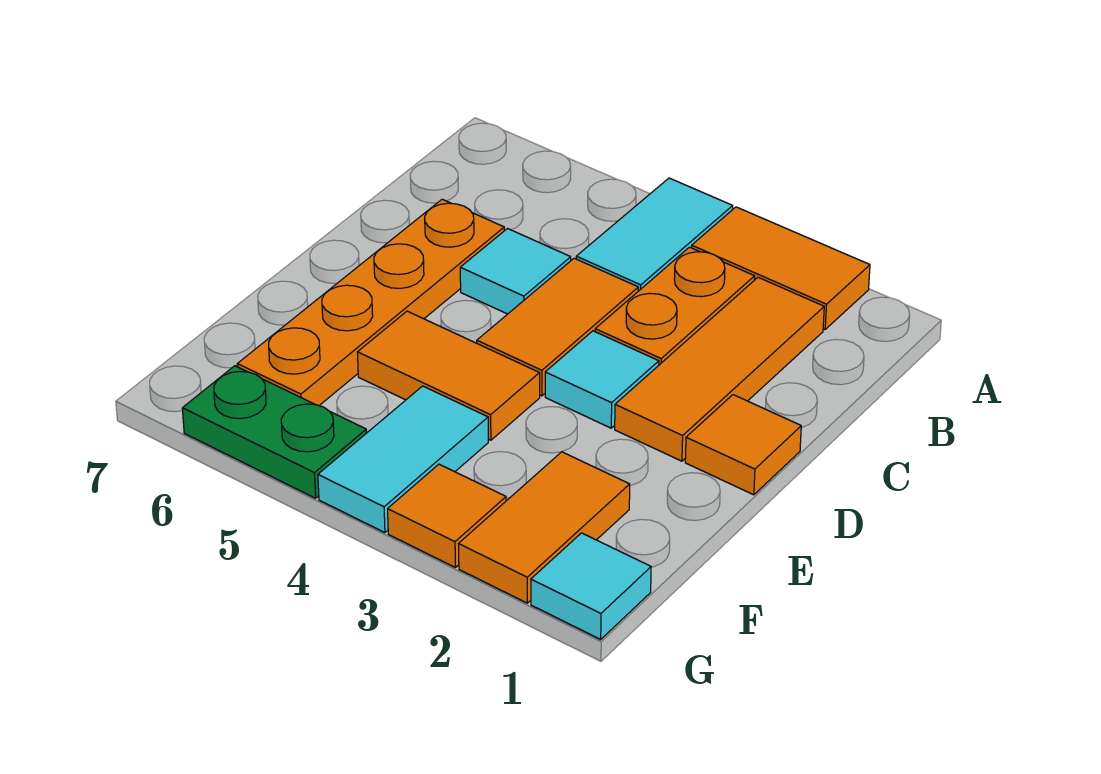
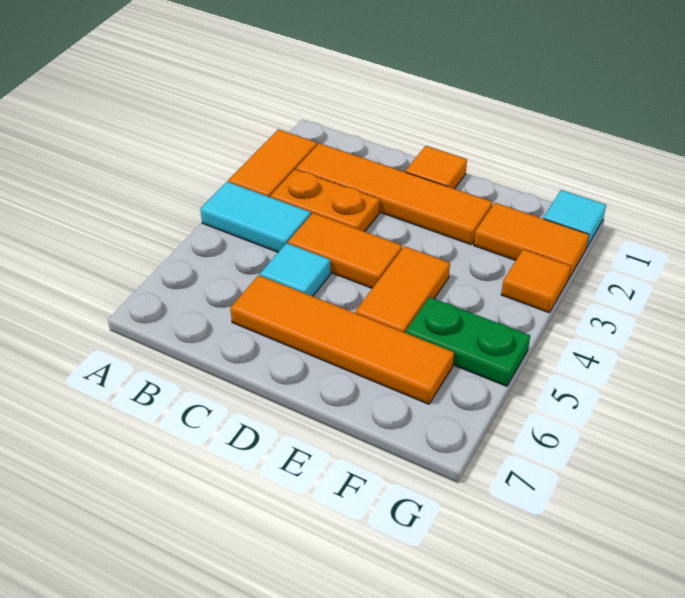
orange tile B2:D2 level 1 -> orange tile B2:E2 level 1
orange plate C6:F6 level 1 -> orange tile C6:F6 level 1
cyan tile D3 level 1 -> none
cyan tile F4:G4 level 1 -> none
green plate G5:G6 level 1 -> green plate F5:G5 level 1

